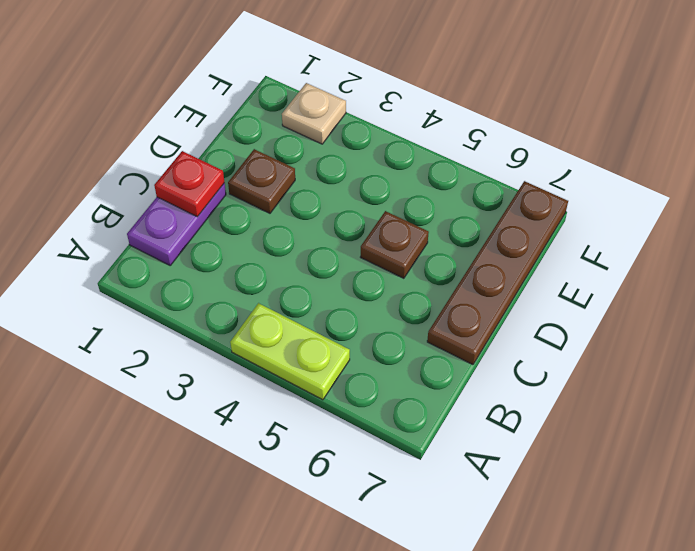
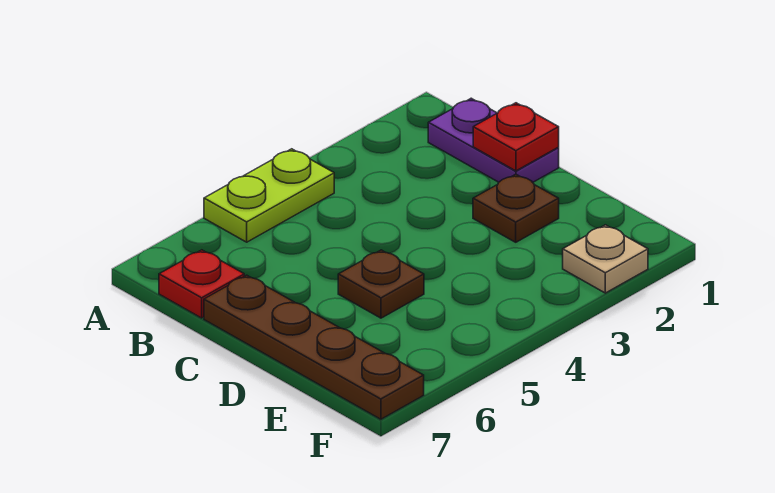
none -> red plate B7 level 1

